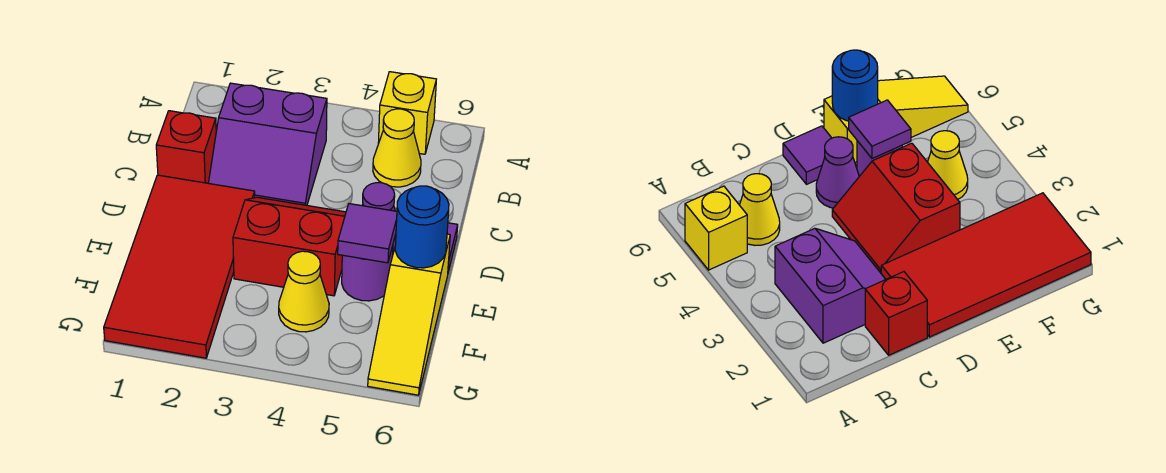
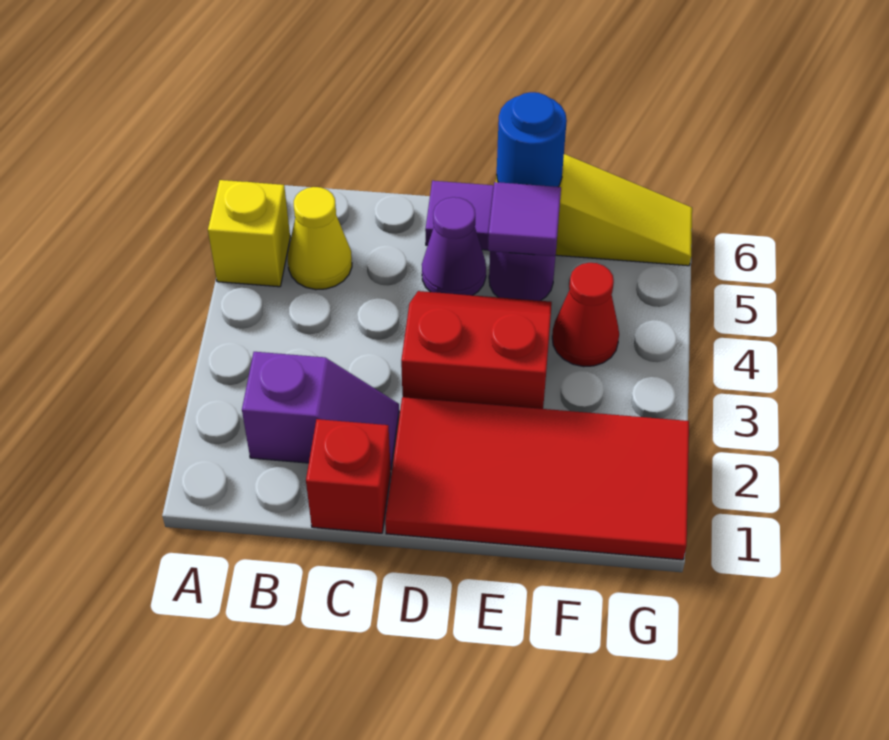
purple slope B2:C3 level 1 top B -> purple slope B2:C2 level 1 top B
red slope D3:E4 level 1 top E -> red slope D3:E4 level 1 top 3
yellow cone F4 level 1 -> red cone F4 level 1

